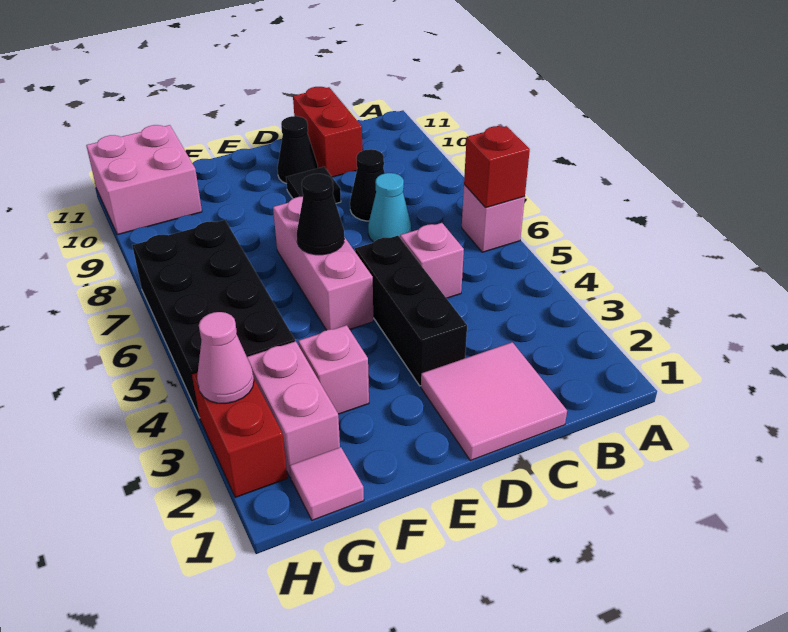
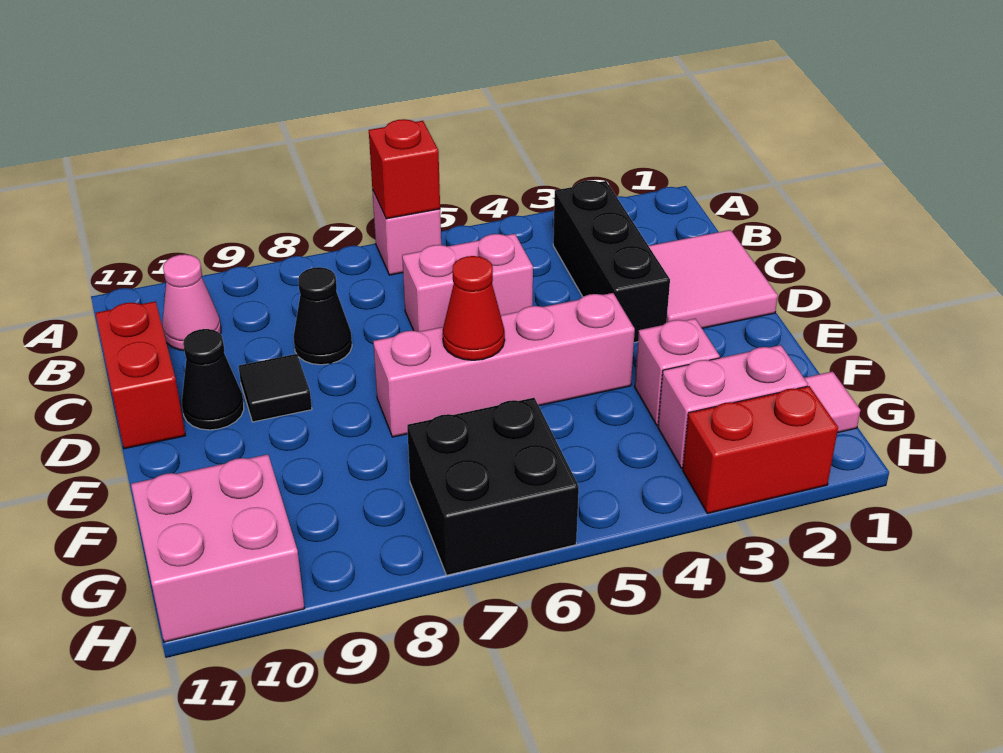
pink brick C5 level 1 -> pink brick C5:C6 level 1
cyan cone C7 level 1 -> none
red brick C10:C11 level 1 -> red brick C11:D11 level 1
black brick D3:D5 level 1 -> black brick B3:D3 level 1
pink brick E5:E7 level 1 -> pink brick E4:E7 level 1
black cone E6 level 2 -> red cone E6 level 2
black brick G4:H7 level 1 -> black brick G6:H7 level 1
pink cone H3 level 2 -> pink cone B10 level 1

